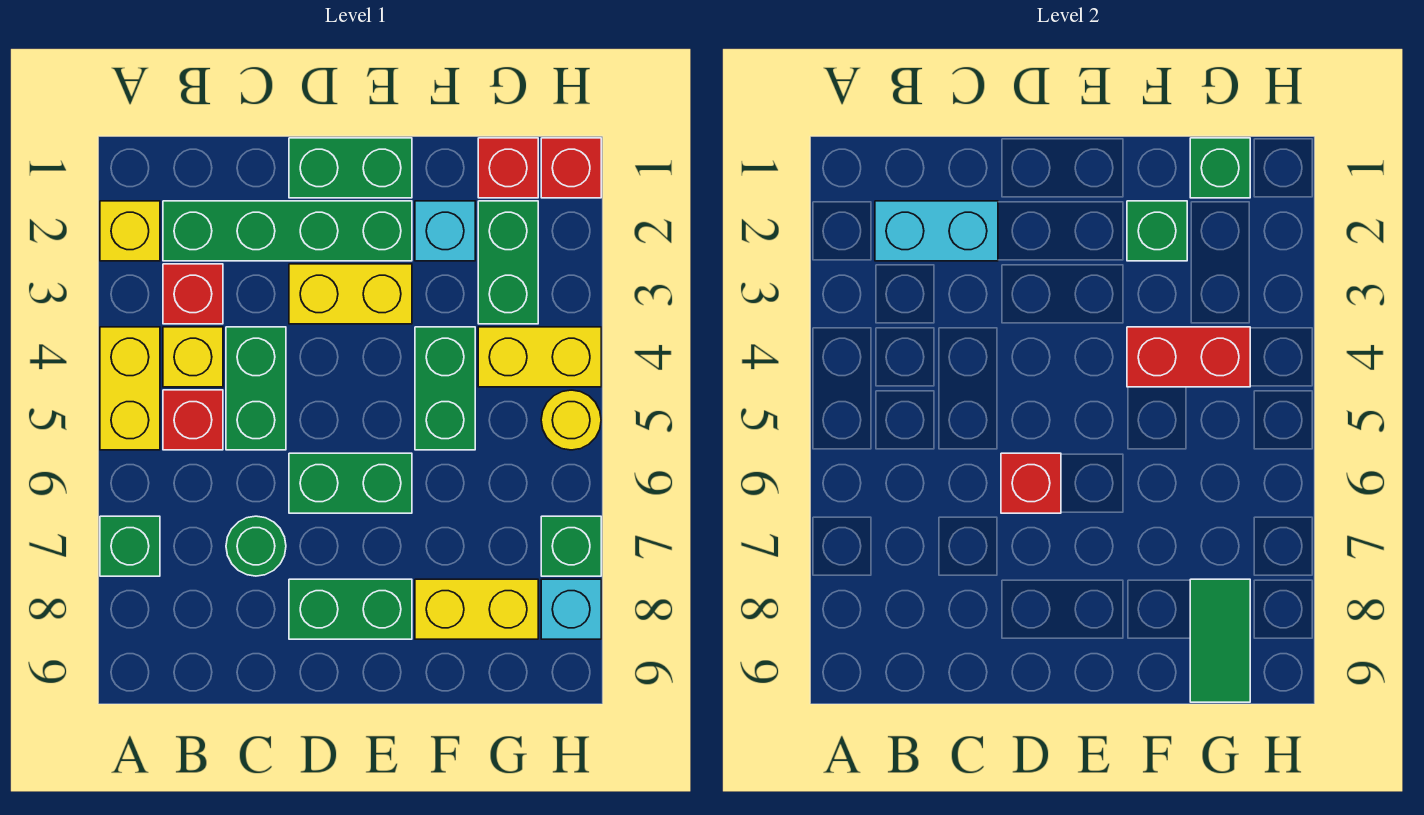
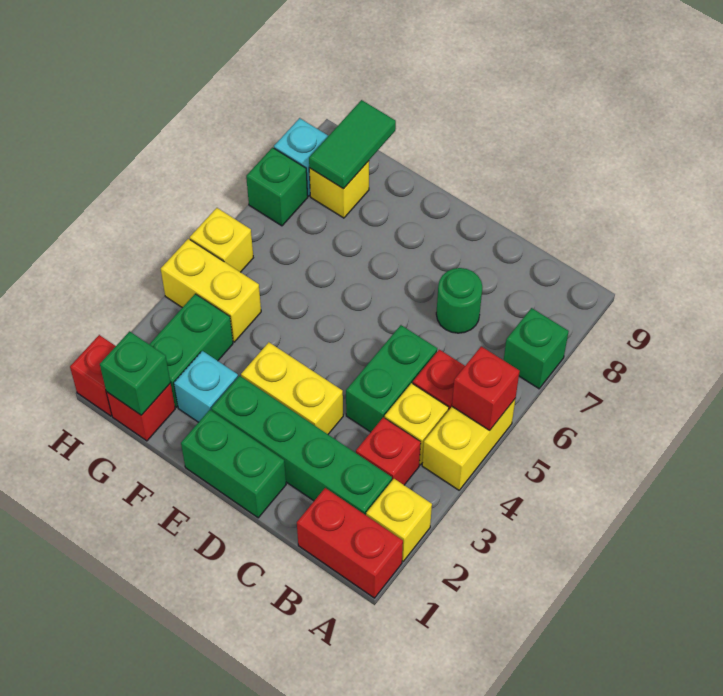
cyan brick B2:C2 level 2 -> none
green brick D6:E6 level 1 -> none
red brick D6 level 2 -> red brick A5 level 2
green brick D8:E8 level 1 -> none
green brick F2 level 2 -> none
green brick F4:F5 level 1 -> none
red brick F4:G4 level 2 -> red brick A1:B1 level 1
yellow brick F8:G8 level 1 -> yellow brick G8 level 1
yellow round brick H5 level 1 -> yellow brick H5 level 1

